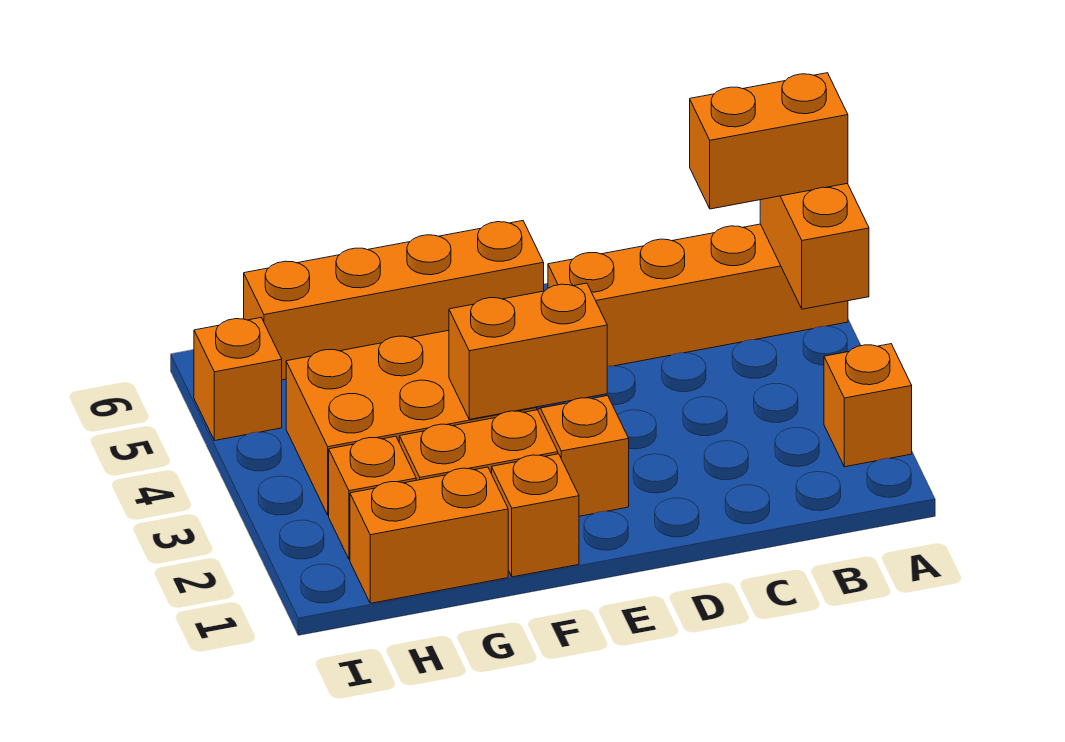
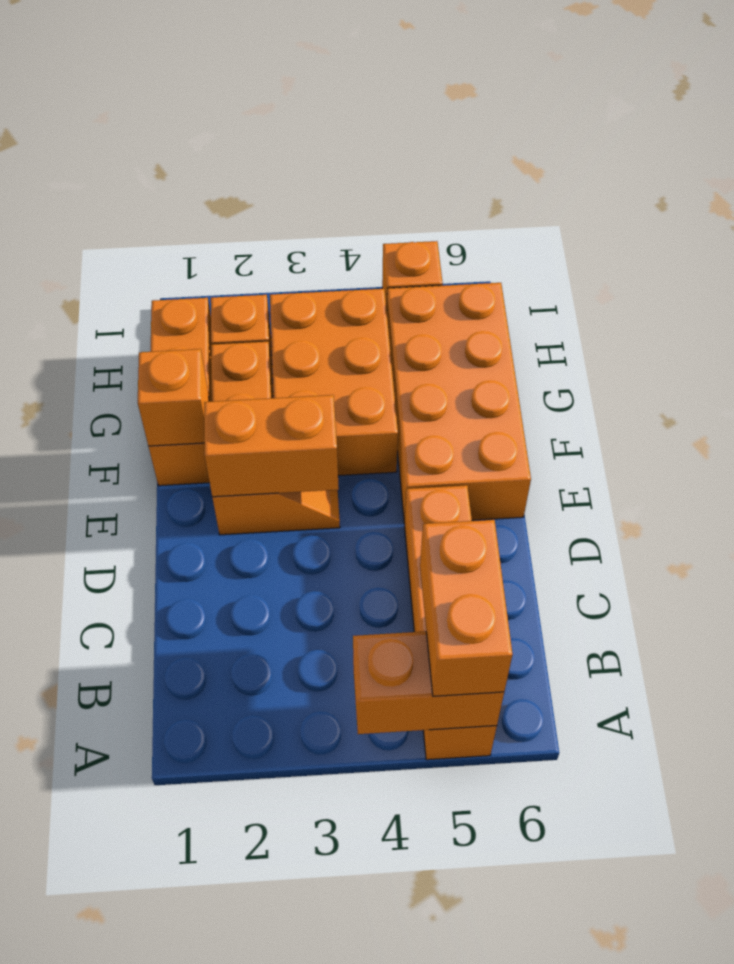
orange brick A2 level 1 -> orange brick F1 level 2
orange brick E3:F3 level 2 -> orange brick E2:E3 level 2
orange brick E6:H6 level 1 -> orange brick E5:H6 level 1

